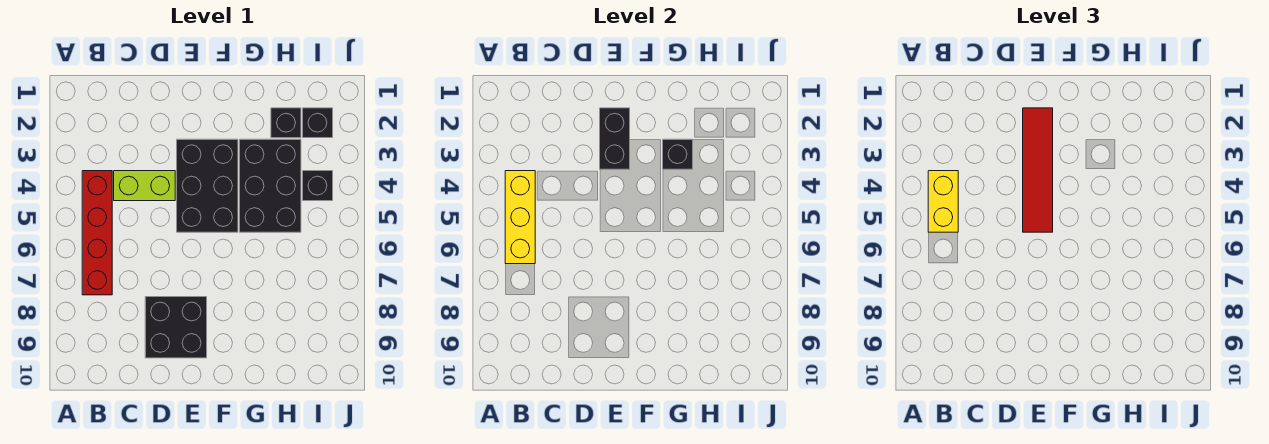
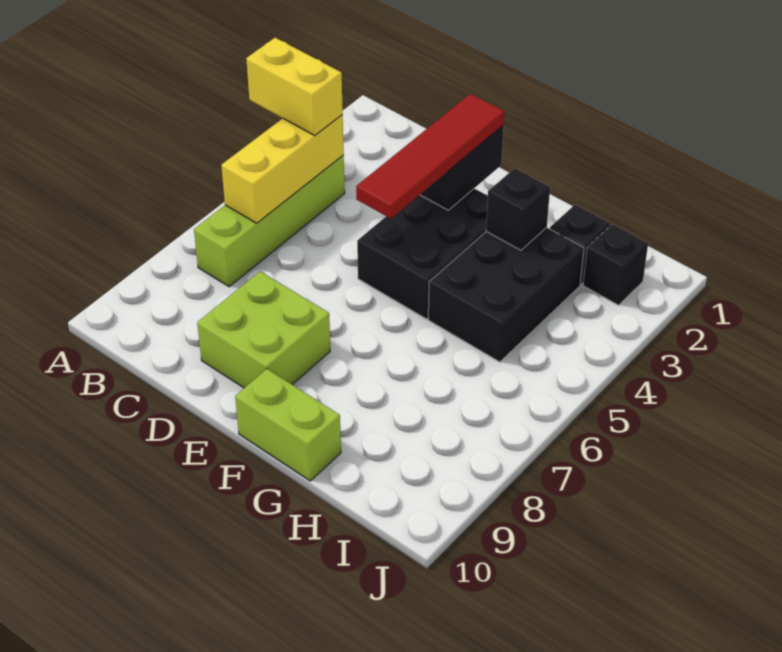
red brick B4:B7 level 1 -> lime brick B4:B7 level 1
yellow brick B4:B5 level 3 -> yellow brick A4:B4 level 3
lime brick C4:D4 level 1 -> lime brick F10:G10 level 1
black brick D8:E9 level 1 -> lime brick D8:E9 level 1
black brick I4 level 1 -> none

